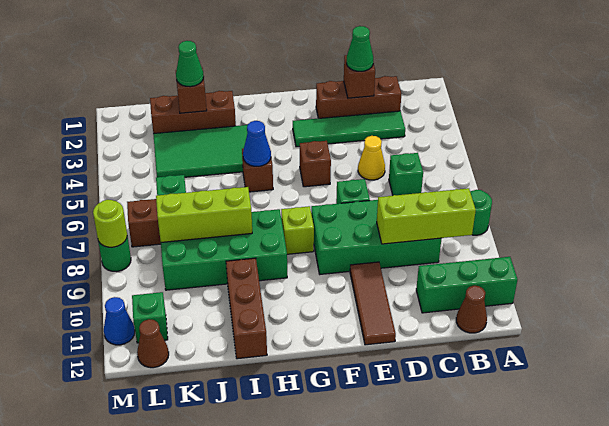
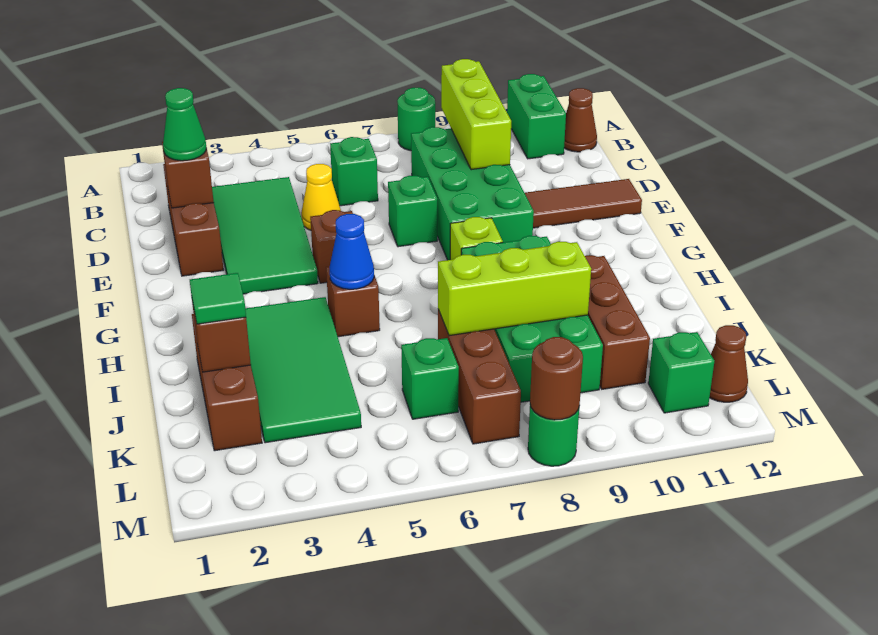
green brick A11:C11 level 1 -> green brick A11:B11 level 1
green tile C3:F3 level 1 -> green tile C3:F4 level 1
lime brick I8:K8 level 2 -> lime brick J7:J9 level 2
brown brick I10:I12 level 1 -> brown brick I10:K10 level 1
green cone J2 level 3 -> green tile J2 level 3
lime round brick M8 level 2 -> brown round brick M8 level 2
blue cone M11 level 1 -> none

